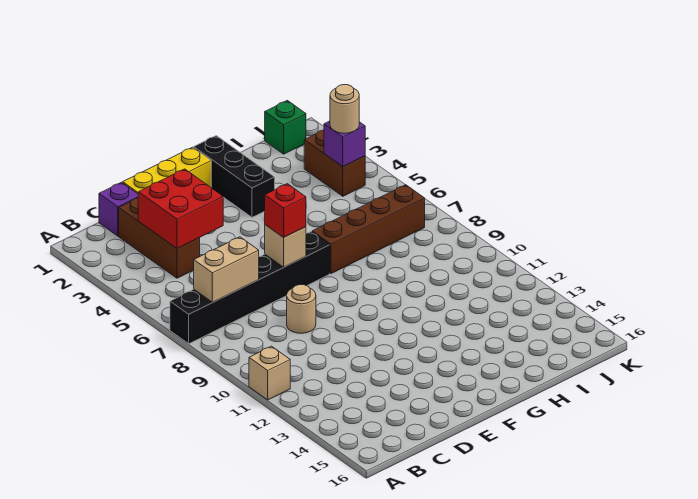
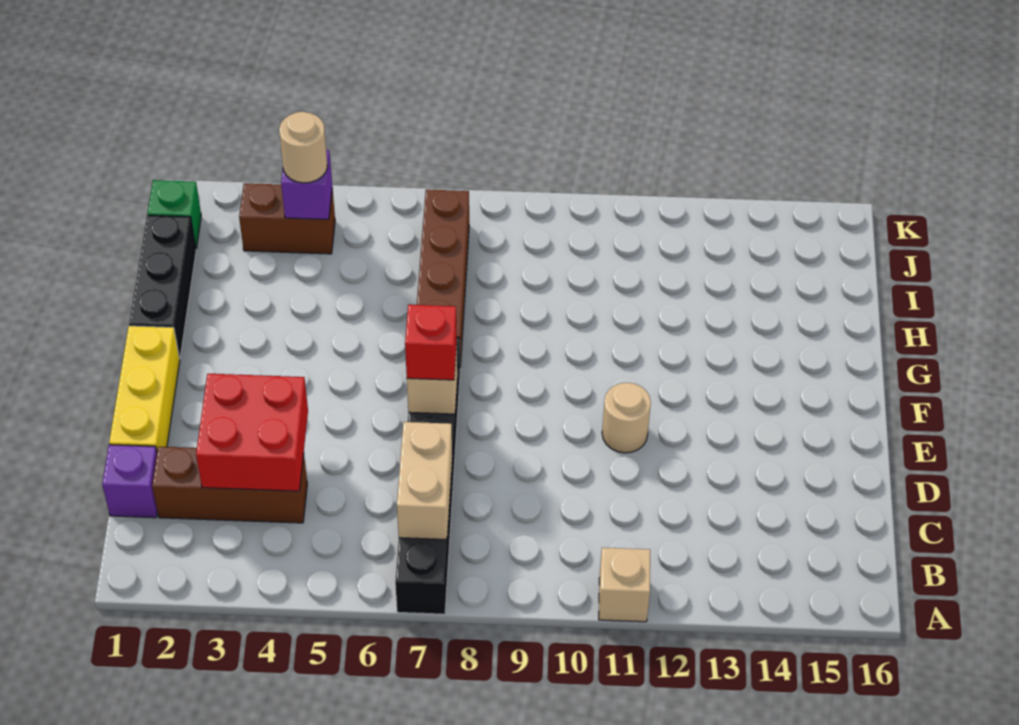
tan round brick D9 level 1 -> tan round brick E11 level 1
black brick G1:G3 level 1 -> black brick G1:I1 level 1

